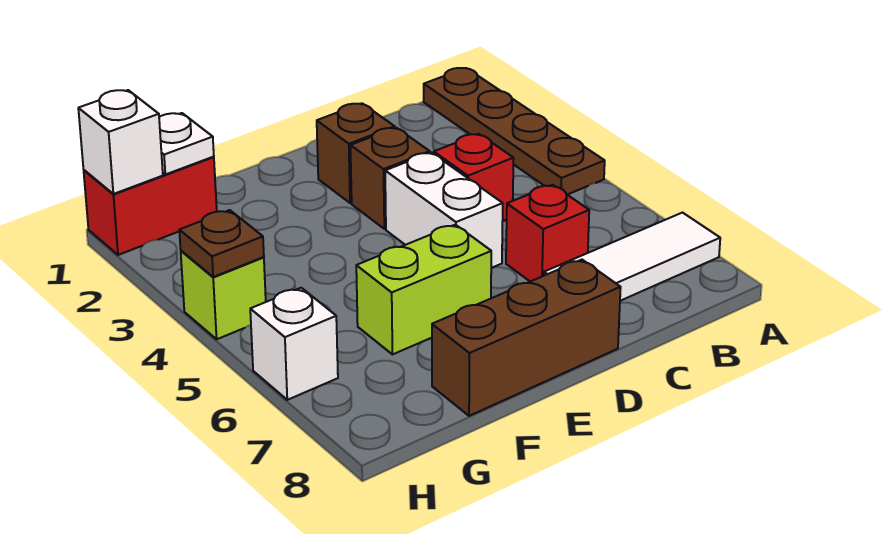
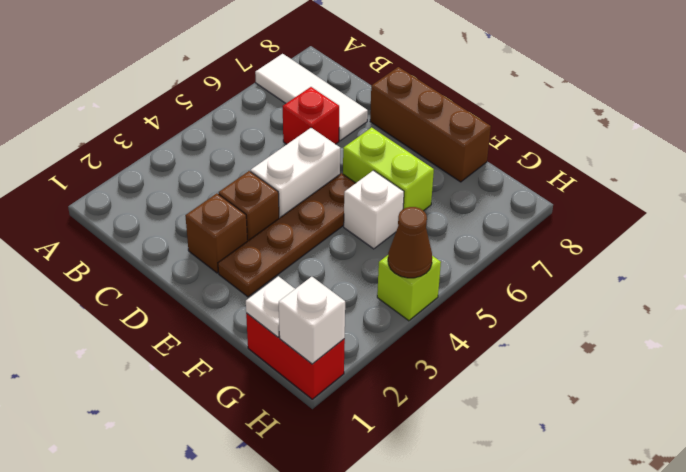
brown plate A1:A4 level 1 -> brown plate E2:E5 level 1
red brick C4 level 1 -> none
brown plate H4 level 2 -> brown cone H4 level 2
white brick H6 level 1 -> white brick F5 level 1

